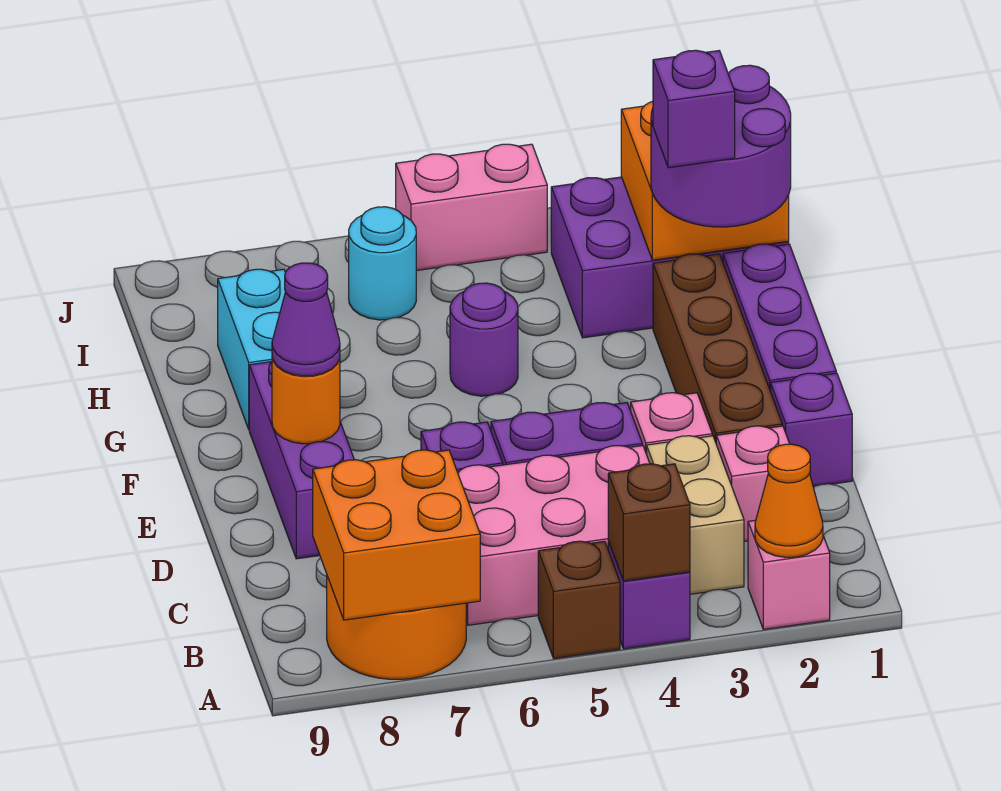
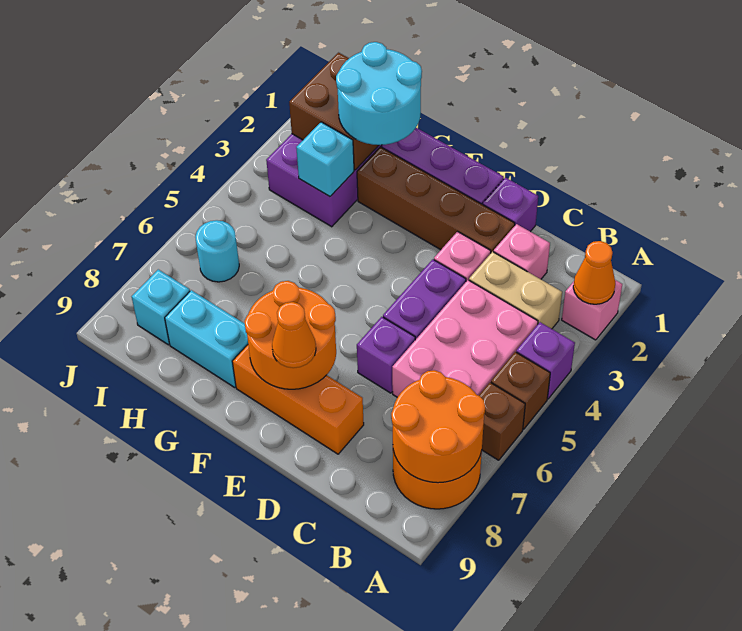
brown brick A4 level 2 -> brown brick A6 level 1
orange brick A7:B8 level 2 -> orange round brick A7:B8 level 2
purple brick D8:F8 level 1 -> orange brick D8:F8 level 1
orange round brick E8 level 2 -> orange round brick E7:F8 level 2
purple cone E8 level 3 -> orange cone E8 level 3
purple round brick G1:H2 level 3 -> cyan round brick G1:H2 level 3
purple brick G2 level 4 -> none
purple round brick G5 level 1 -> none
orange brick H1:I2 level 2 -> brown brick H1:I2 level 2
none -> cyan brick H3 level 2
none -> cyan brick I8 level 1
pink brick J4:J5 level 1 -> none

